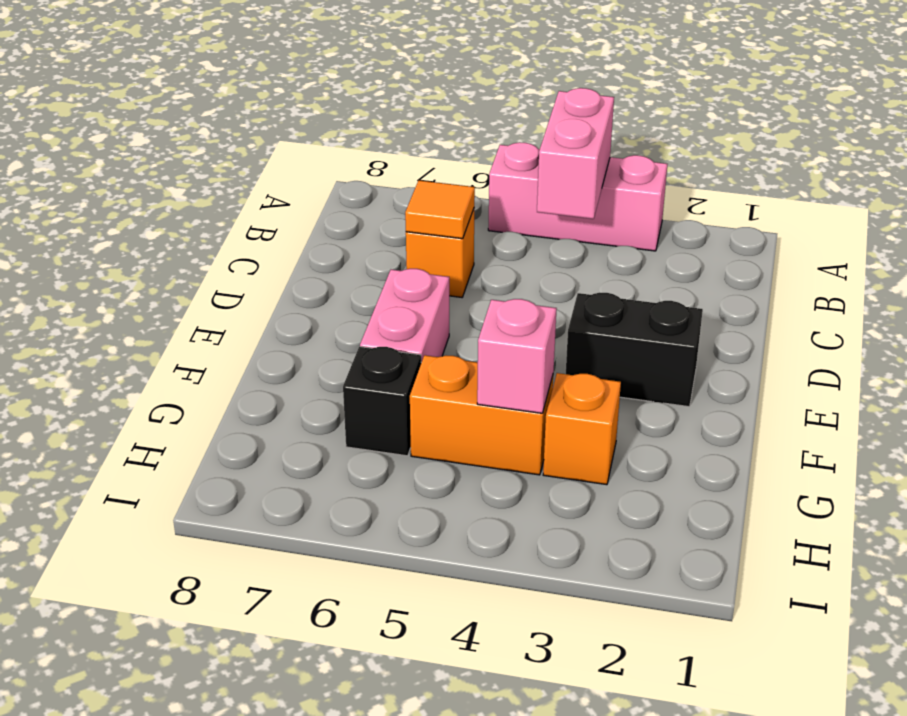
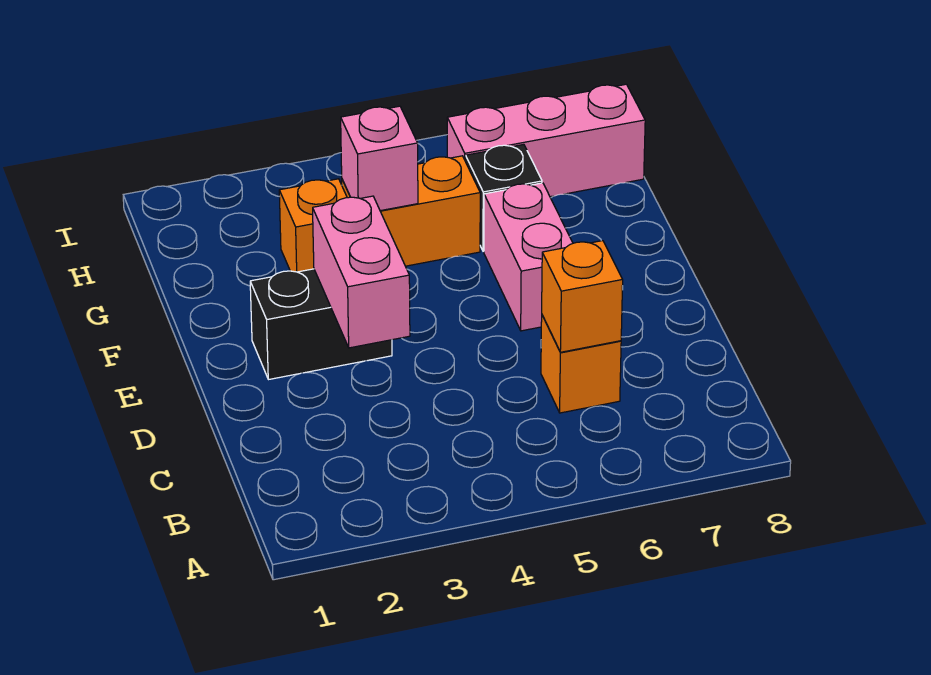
pink brick A3:A5 level 1 -> pink brick H6:H8 level 1
pink brick A4:B4 level 2 -> pink brick D3:E3 level 2
orange tile C6 level 2 -> orange brick C6 level 2

